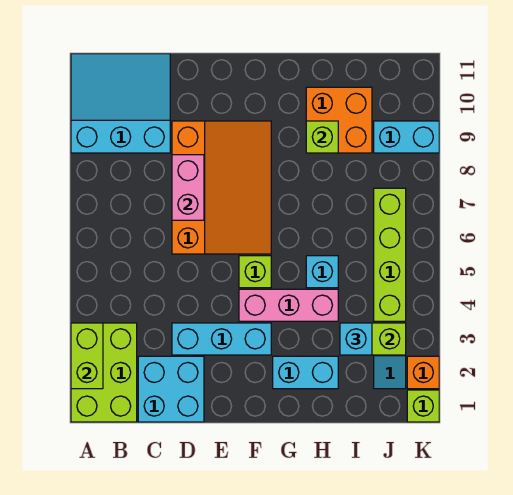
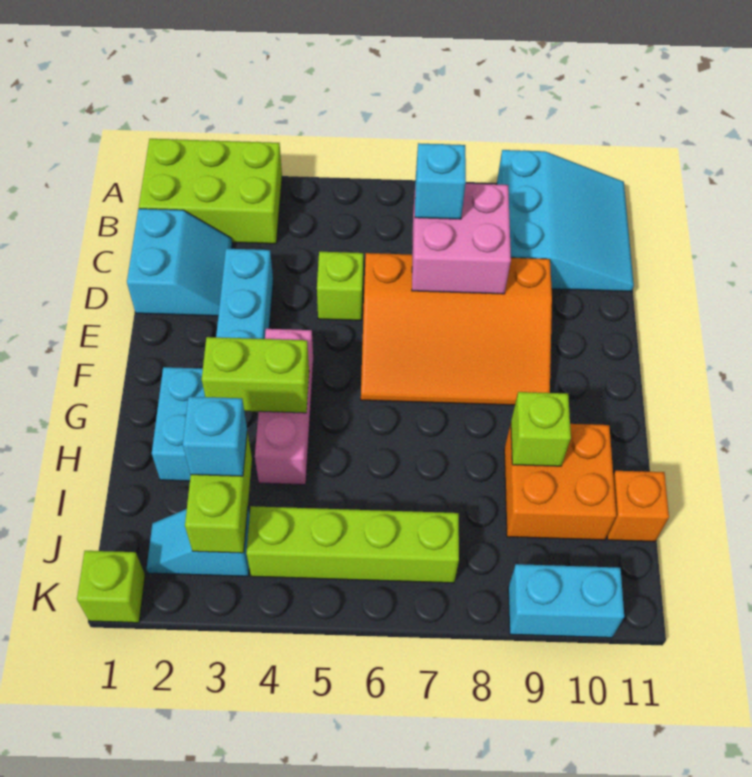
lime brick A2:A3 level 2 -> lime brick G3:G4 level 2
cyan brick C1:D2 level 1 -> cyan slope C1:D2 level 1 top 1
pink brick D7:D8 level 2 -> pink brick C7:D8 level 2
lime brick F5 level 1 -> lime brick D5 level 1
cyan brick H5 level 1 -> cyan brick C7 level 3
cyan brick J9:K9 level 1 -> cyan brick K9:K10 level 1
orange brick K2 level 1 -> orange brick I11 level 1

